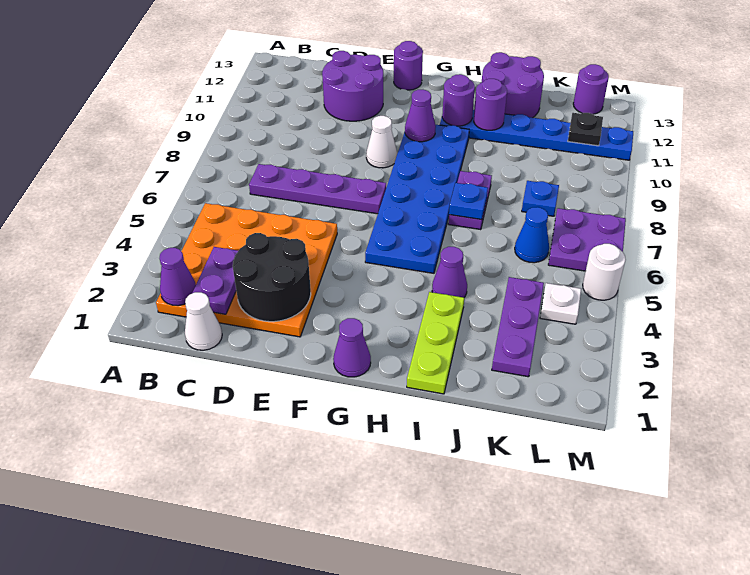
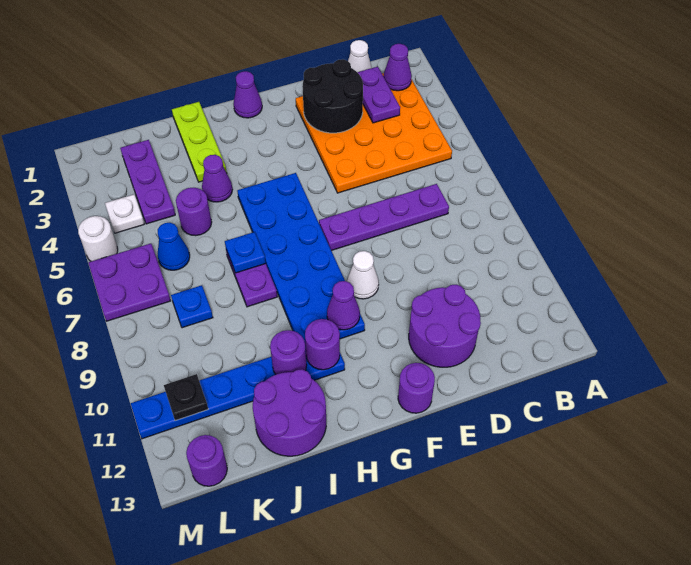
none -> purple round brick J5 level 1

